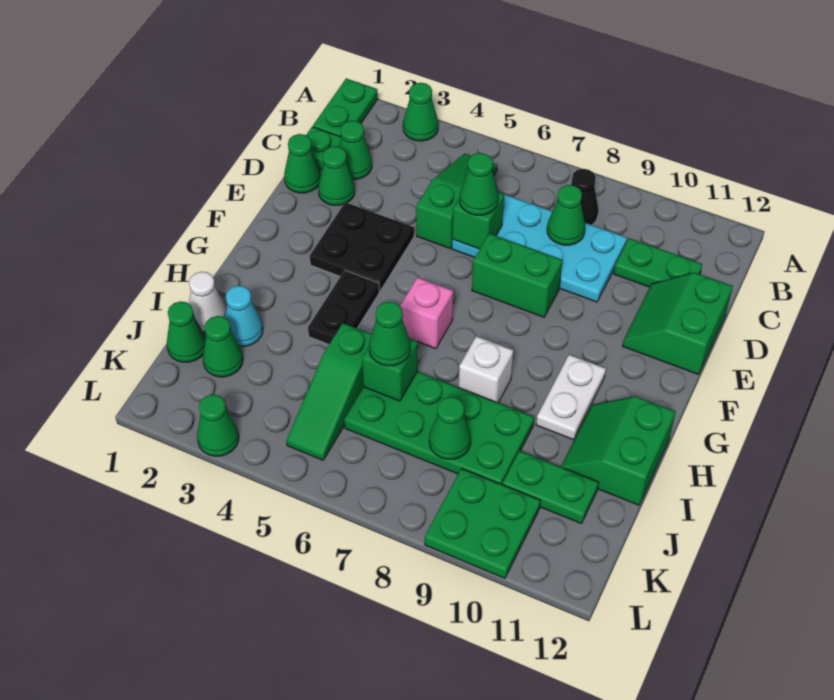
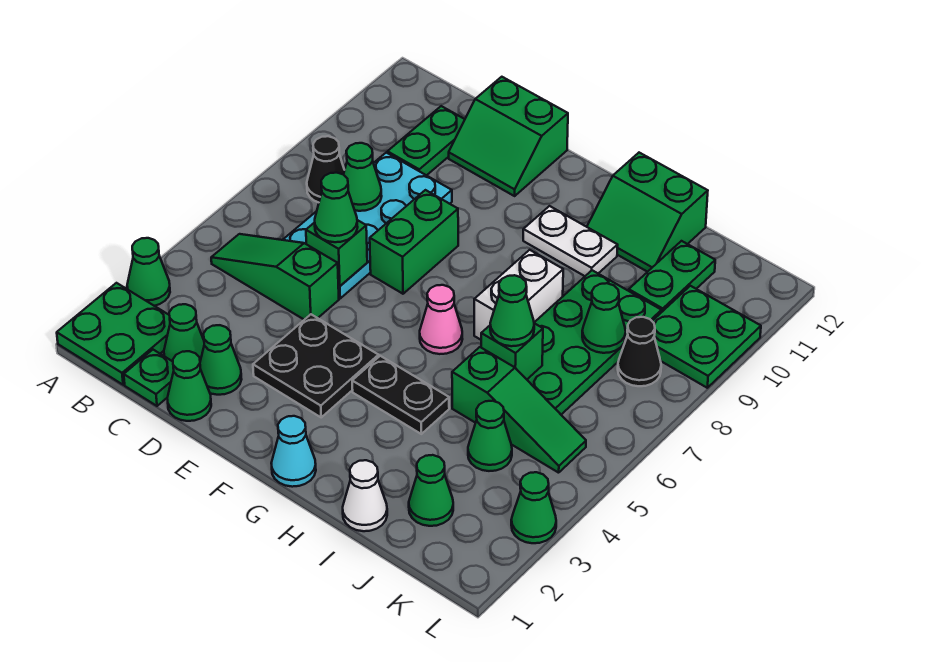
green plate A1:B1 level 1 -> green plate A1:B2 level 1
pink brick G6 level 1 -> pink cone G6 level 1
white brick H8 level 1 -> white brick H7:H8 level 1
cyan cone I2 level 1 -> cyan cone G1 level 1
green cone J1 level 1 -> green cone J4 level 1
none -> black cone K8 level 1

